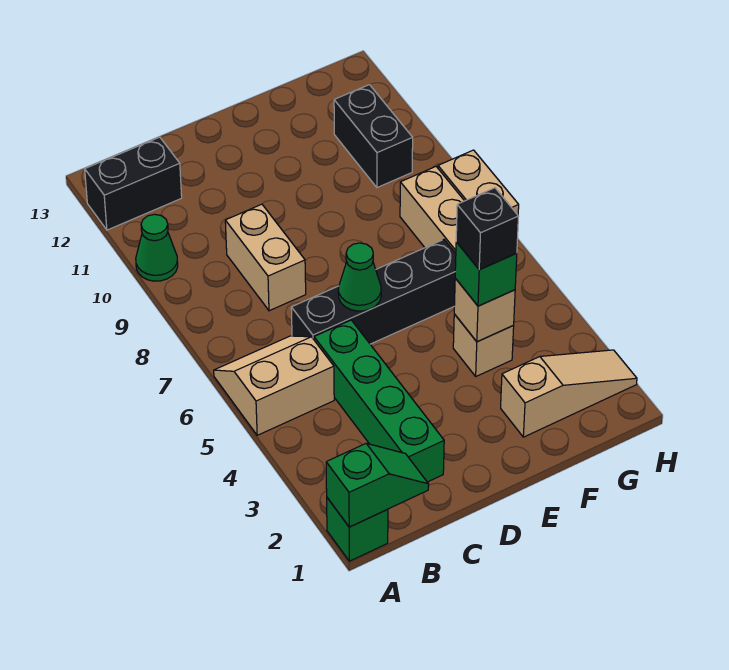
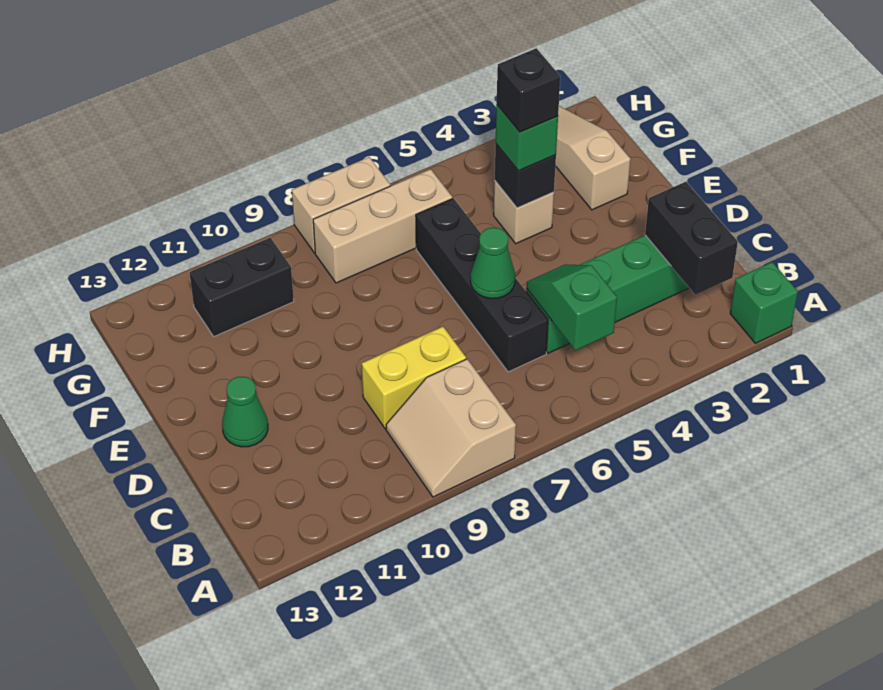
green slope A1:B1 level 2 top A -> green slope B5:C5 level 2 top B
tan slope A5:B6 level 1 top 5 -> tan slope A8:B9 level 1 top 8
green cone A10 level 1 -> green cone D12 level 1
black brick A12:B12 level 1 -> black brick B2:C2 level 2
tan brick C8:C9 level 1 -> yellow brick C8:C9 level 1
tan brick F4 level 2 -> black brick F4 level 2

